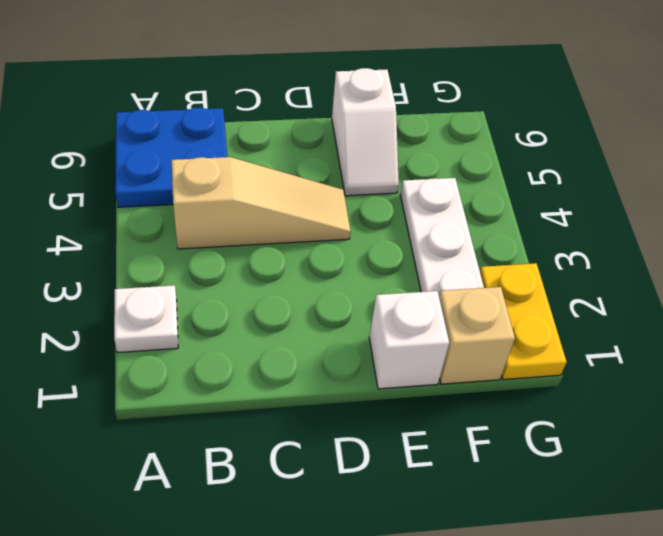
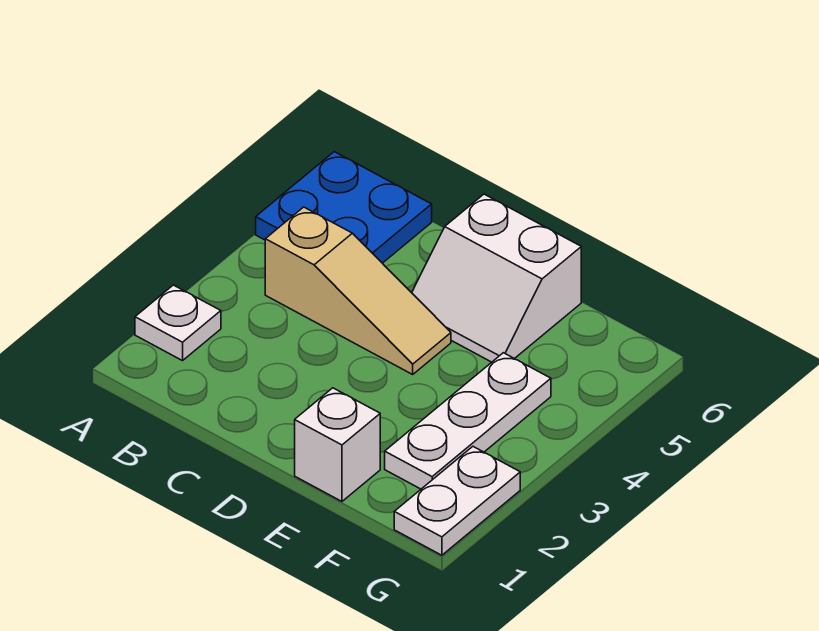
white slope E5:E6 level 1 top 6 -> white slope D5:E6 level 1 top 6
tan brick F1 level 1 -> none
yellow plate G1:G2 level 1 -> white plate G1:G2 level 1

